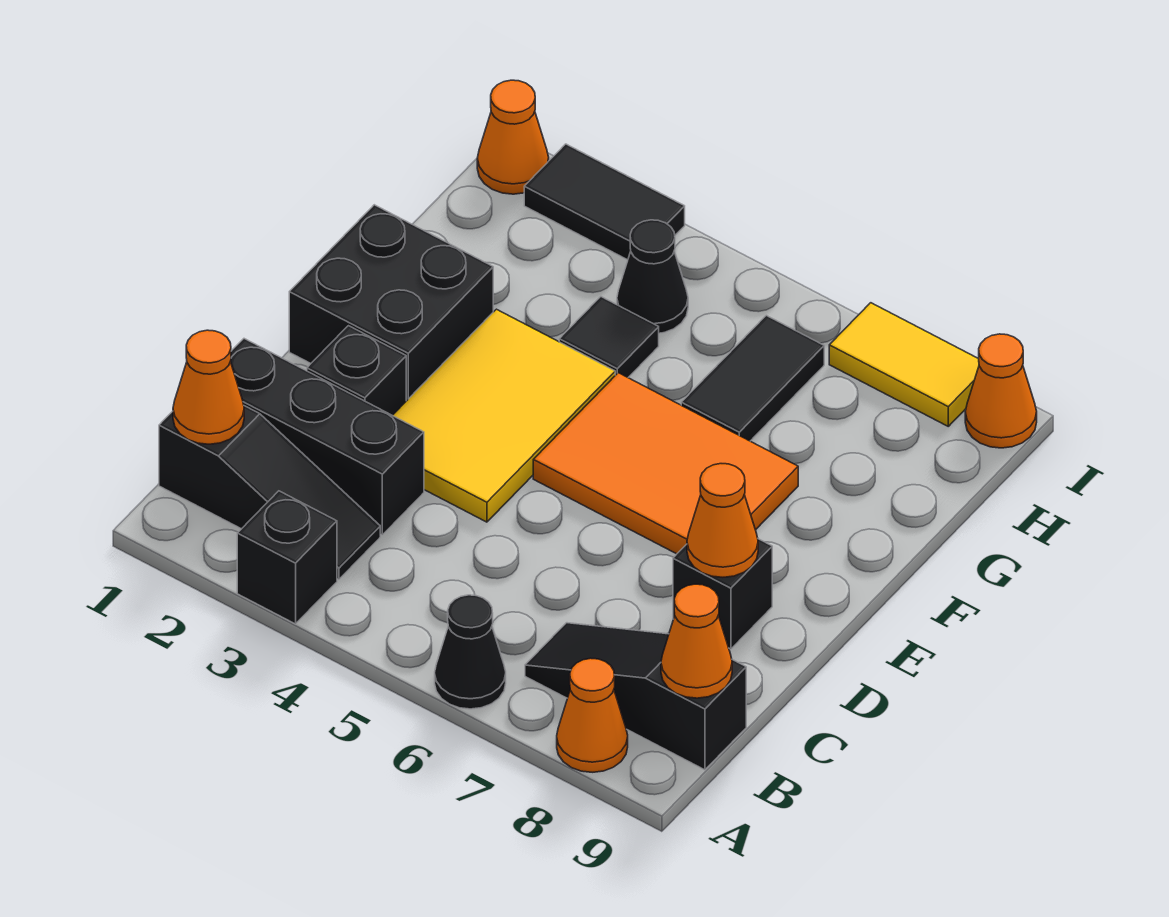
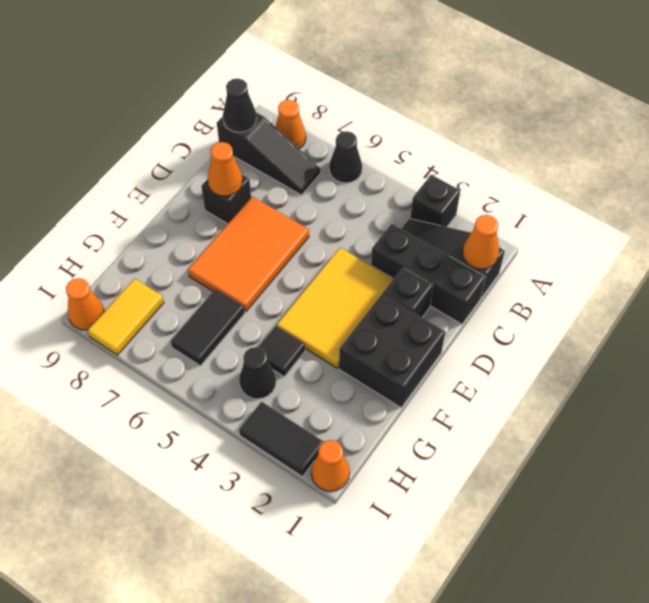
orange cone B9 level 2 -> black cone B9 level 2
orange tile E5:F7 level 1 -> orange tile D6:F7 level 1
yellow tile I7:I8 level 1 -> yellow tile H8:I8 level 1

